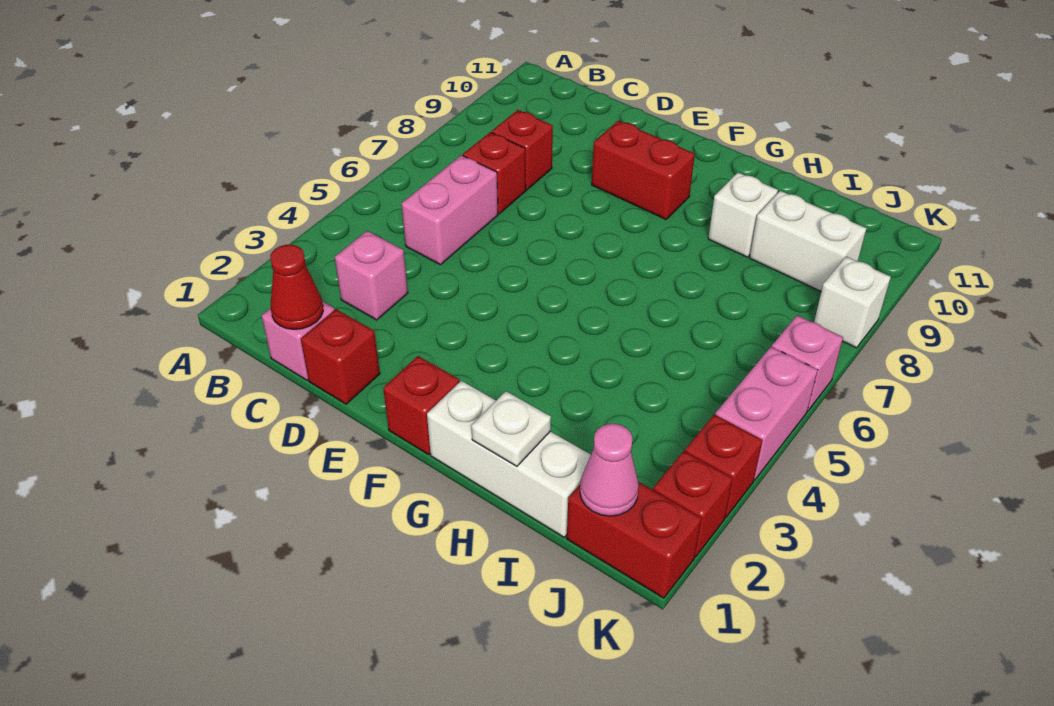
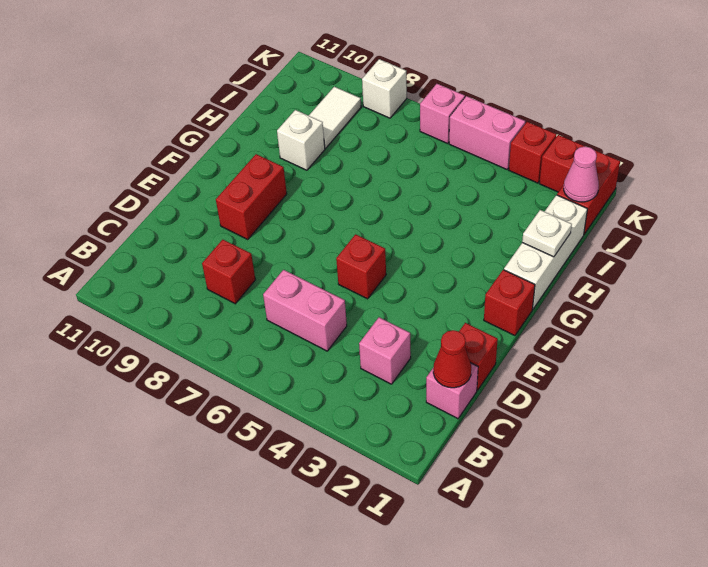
red brick C7 level 1 -> red brick E5 level 1
white brick I9:J9 level 1 -> white tile I9:J9 level 1

